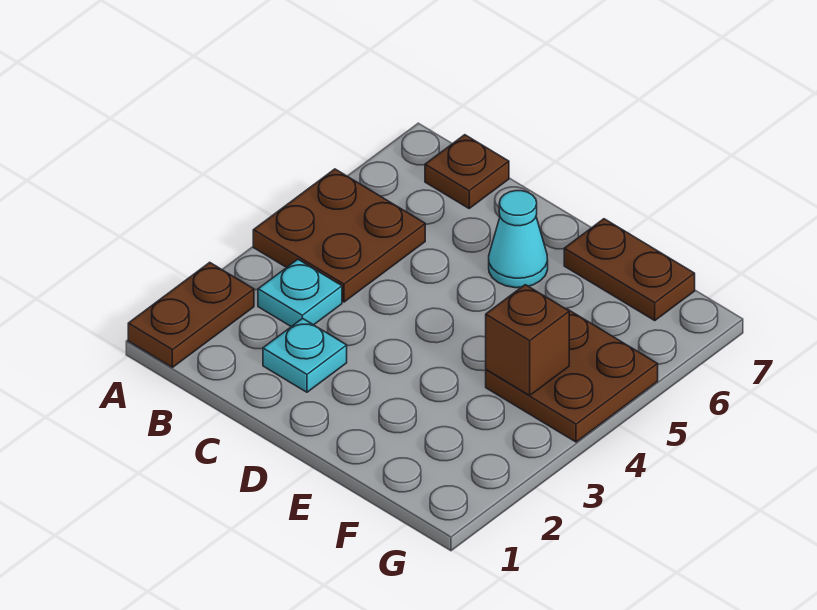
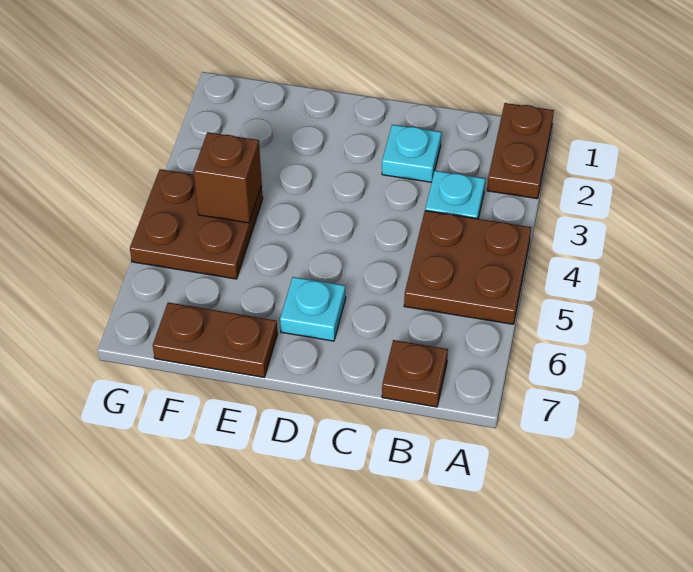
cyan cone D6 level 1 -> cyan plate D6 level 1

